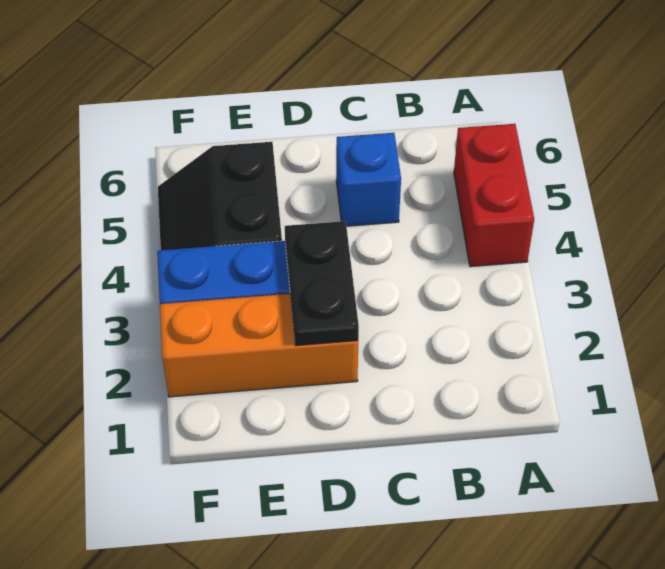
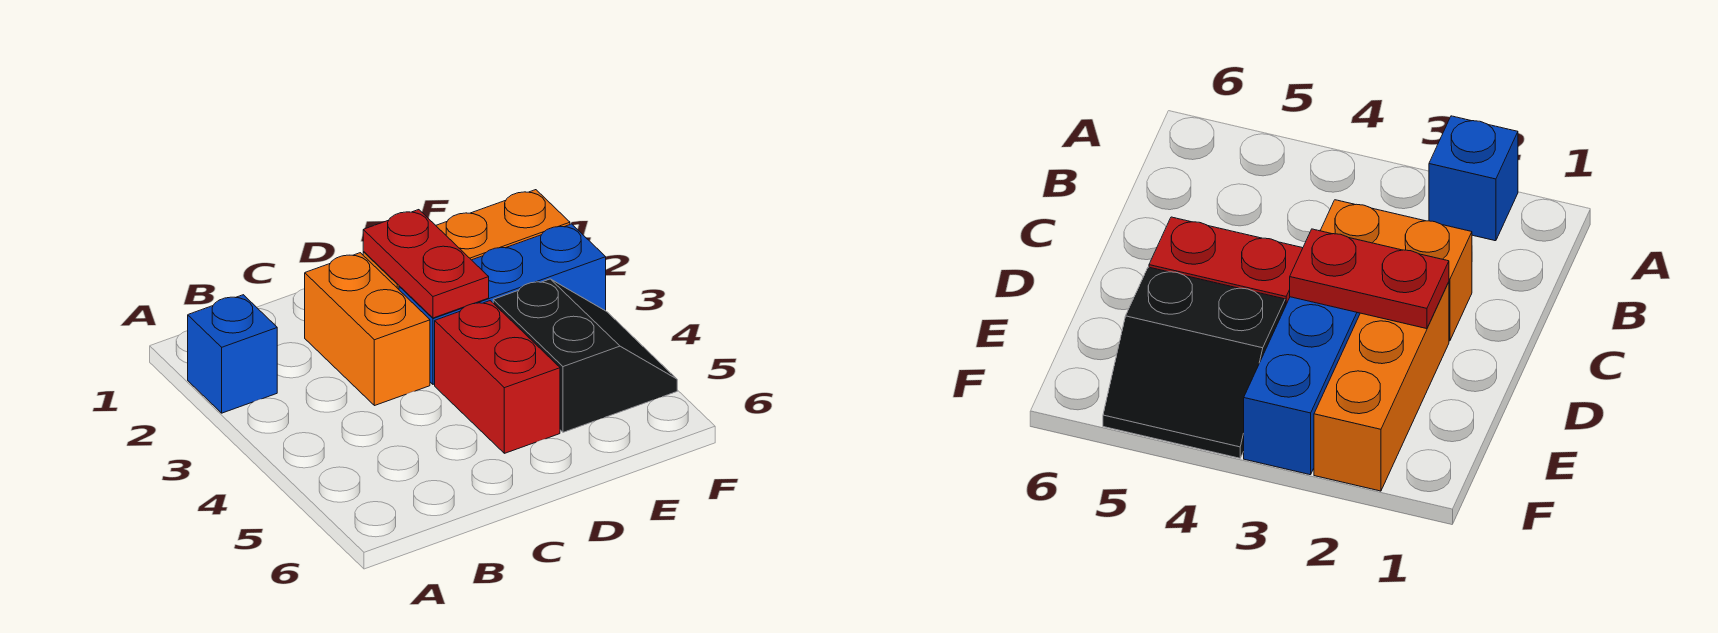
red brick A4:A5 level 1 -> red brick D4:D5 level 1
none -> orange brick C2:C3 level 1
blue brick C5 level 1 -> blue brick A2 level 1
black plate D2:D3 level 2 -> red plate D2:D3 level 2

